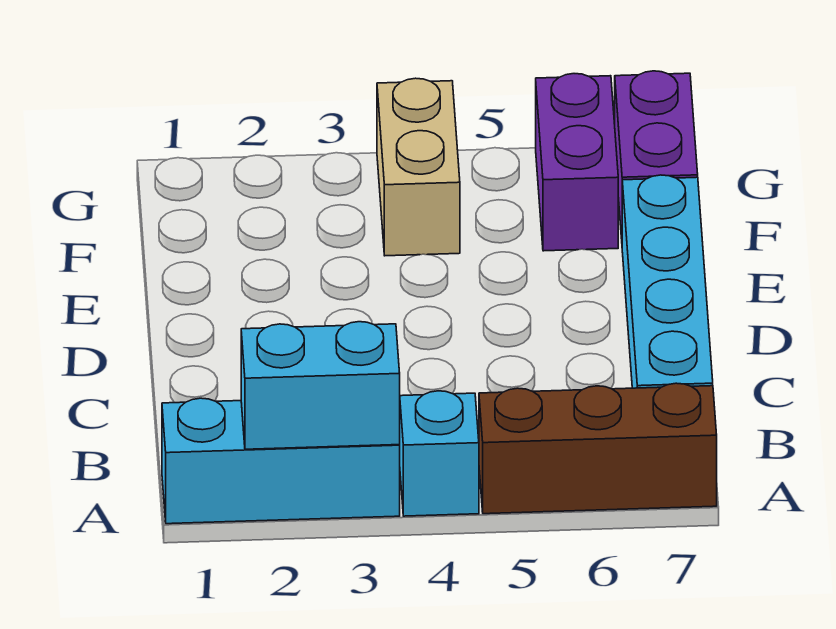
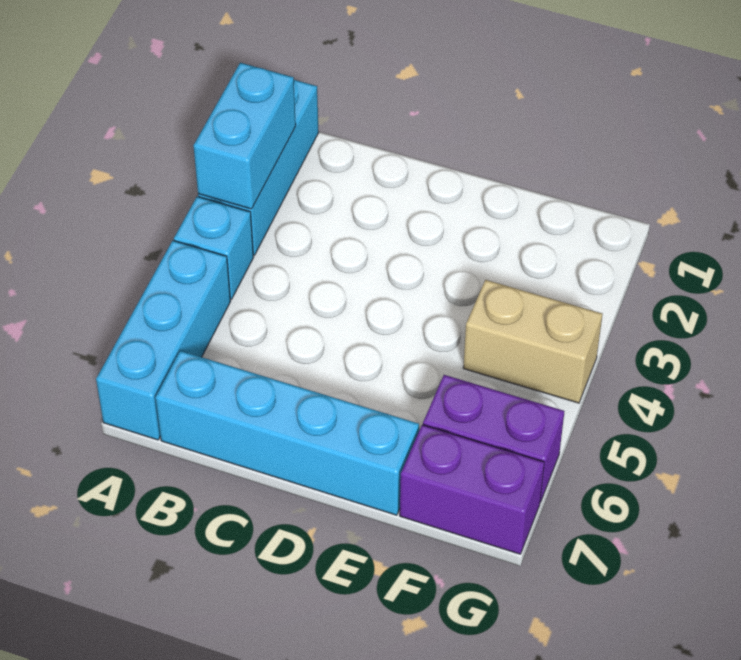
brown brick A5:A7 level 1 -> cyan brick A5:A7 level 1

